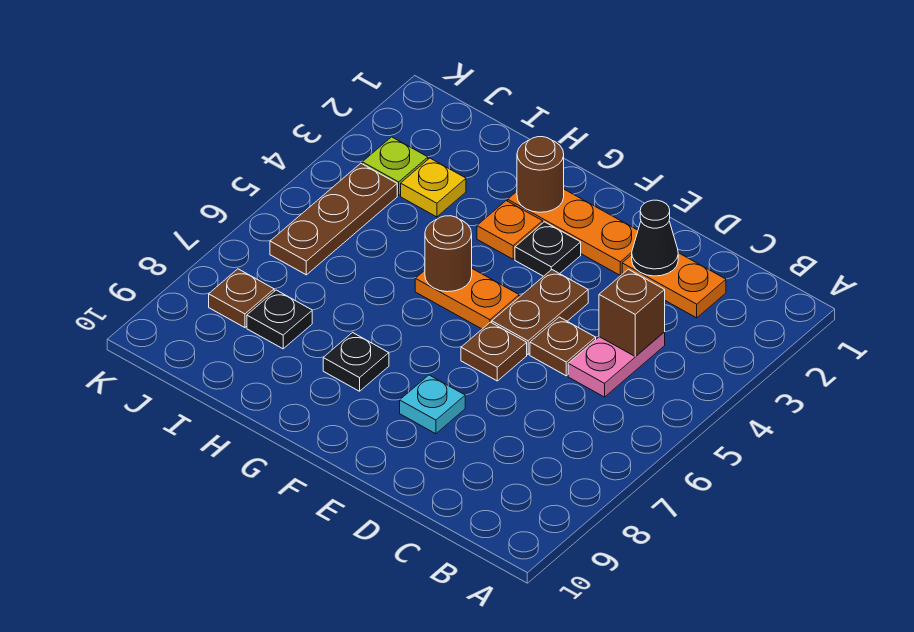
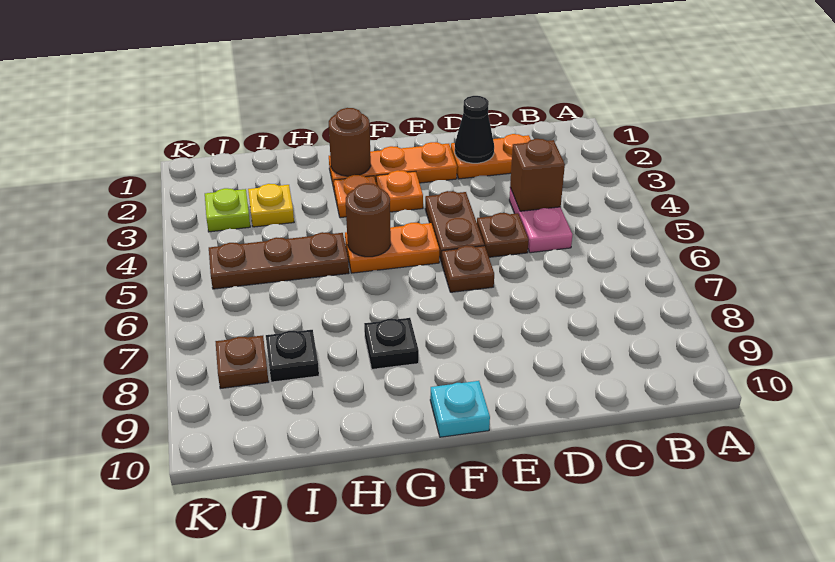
cyan plate E8 level 1 -> cyan plate F10 level 1
black plate F3 level 1 -> orange plate F3 level 1
brown plate J4:J6 level 1 -> brown plate H5:J5 level 1

